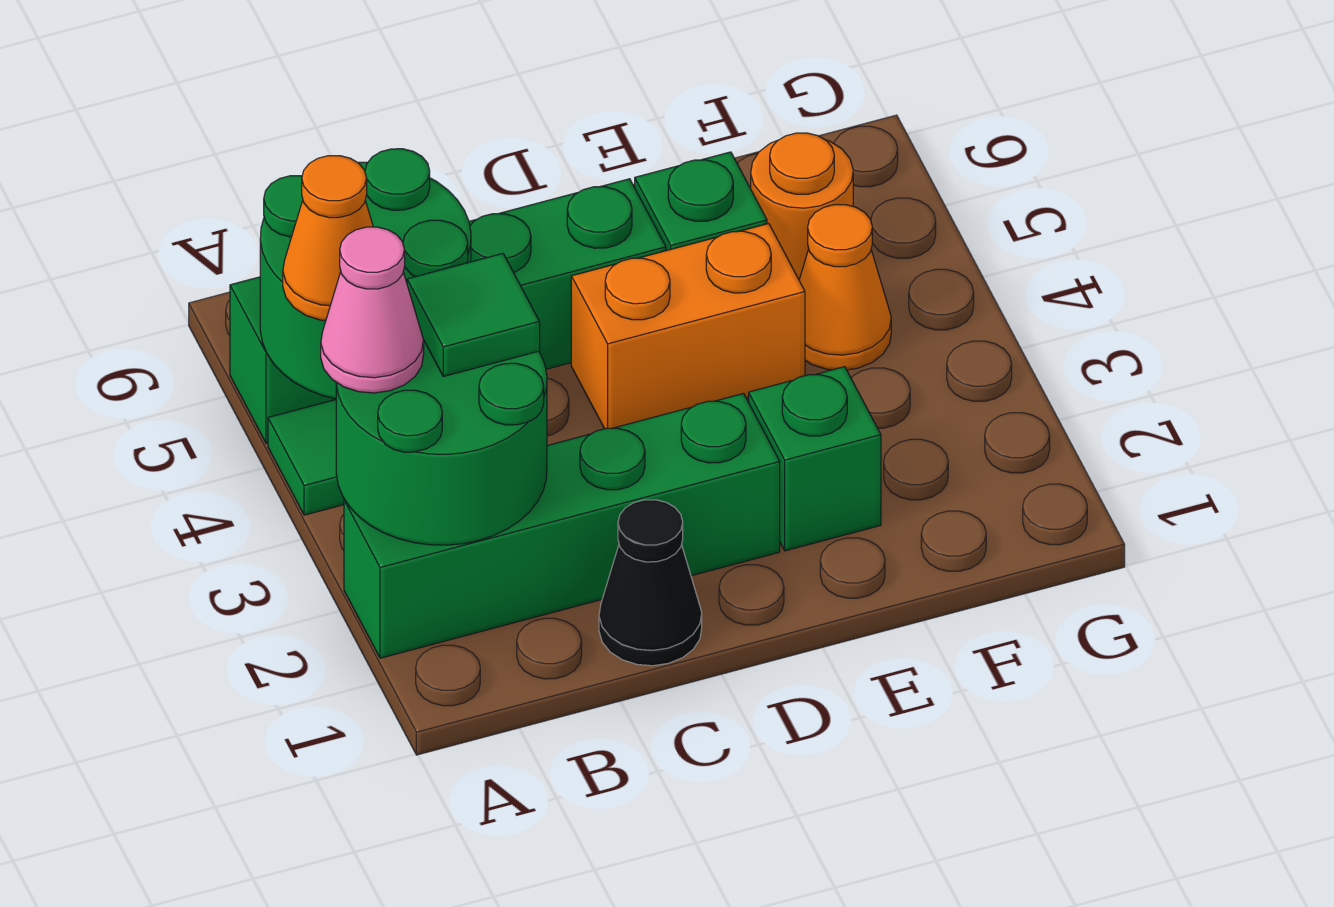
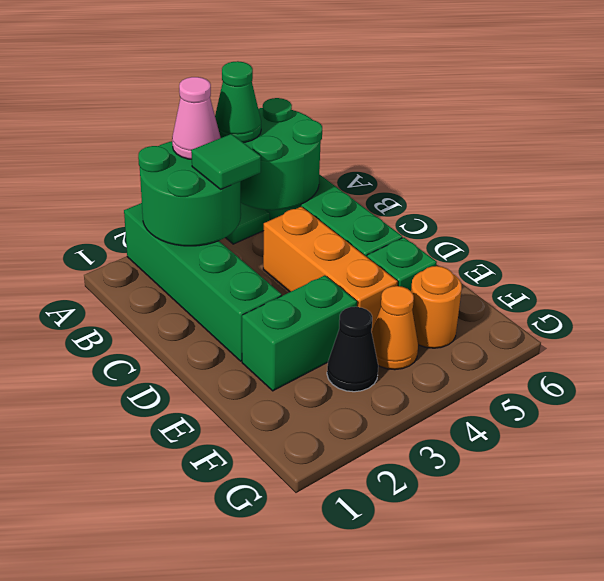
orange cone A4 level 3 -> green cone A4 level 3
black cone C1 level 1 -> black cone F3 level 1
orange brick D4:E4 level 1 -> orange brick C4:E4 level 1
green brick E2 level 1 -> green brick E2:E3 level 1

